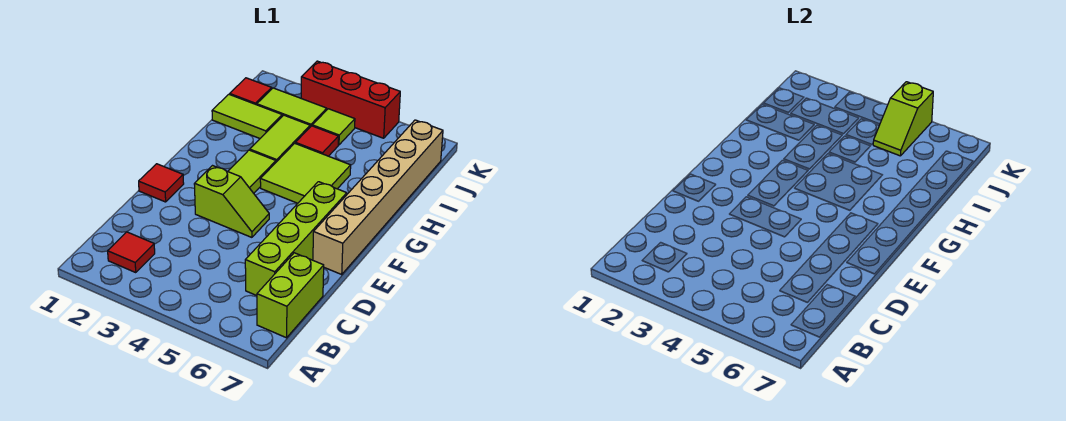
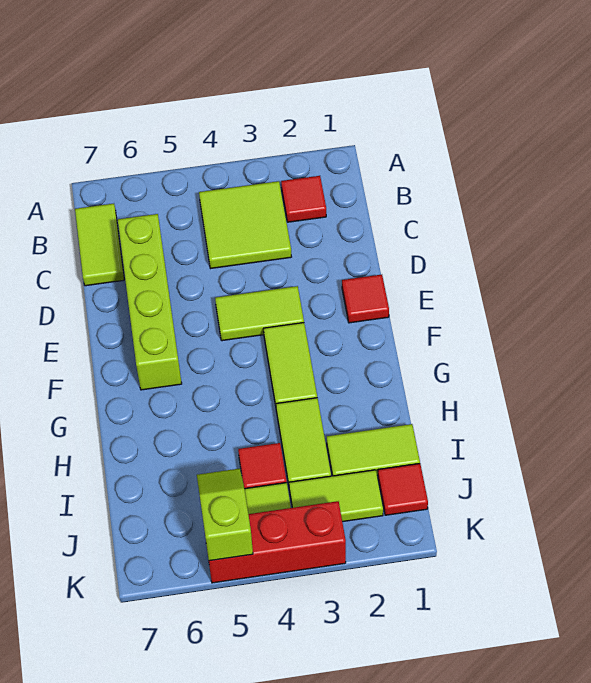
lime brick B7:C7 level 1 -> lime tile B7:C7 level 1
lime slope E3:E4 level 1 top 3 -> lime tile E3:E4 level 1
tan brick E7:J7 level 1 -> none
lime tile G4:H5 level 1 -> lime tile B3:C4 level 1

